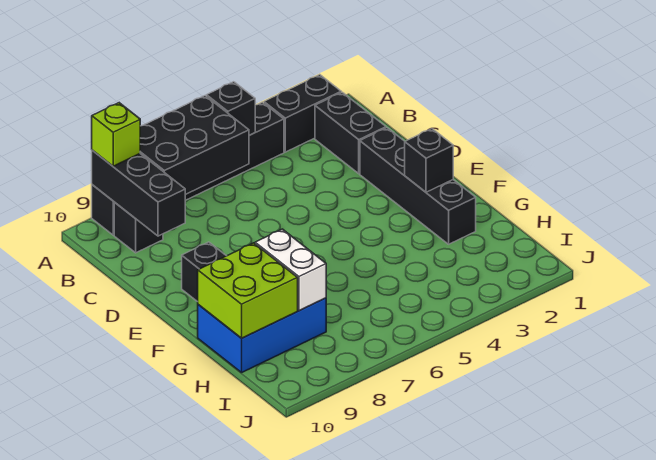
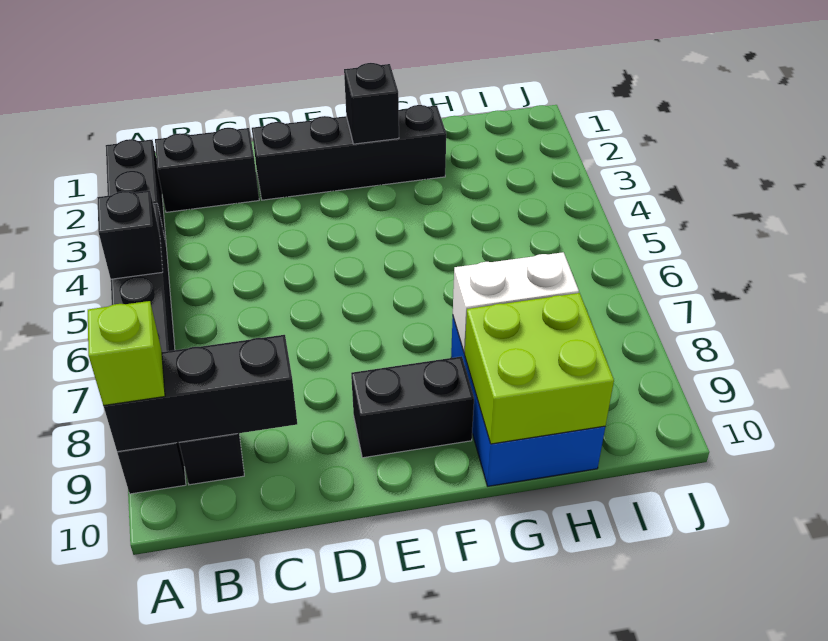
black brick A6:B8 level 2 -> none

